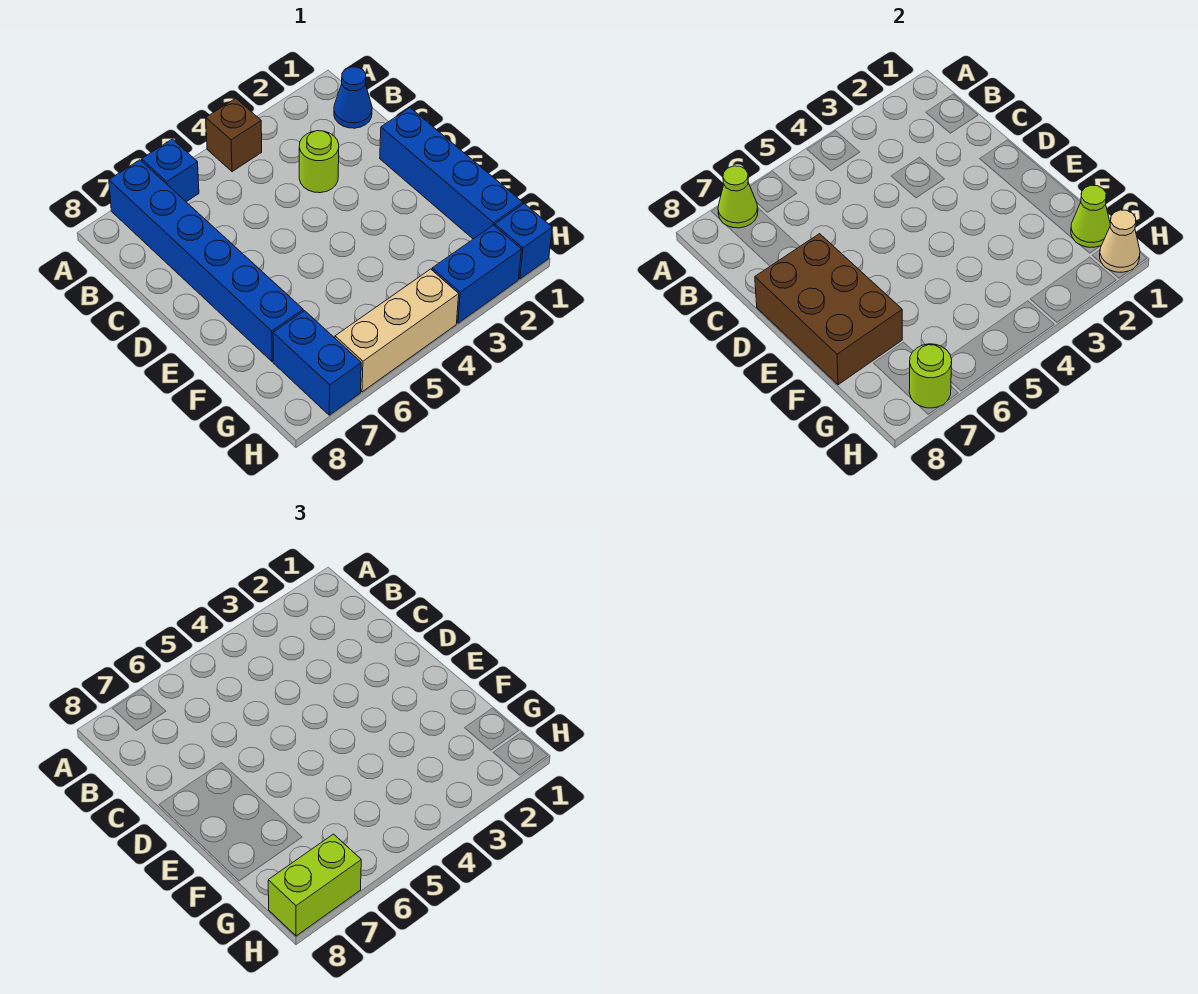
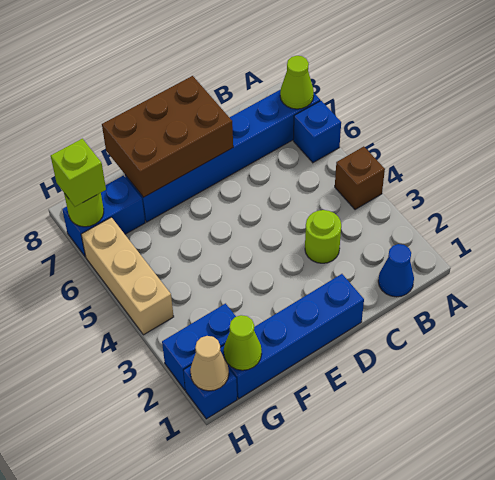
blue brick H2:H3 level 1 -> blue brick G2:H2 level 1
lime brick H7:H8 level 3 -> lime brick H7 level 3

